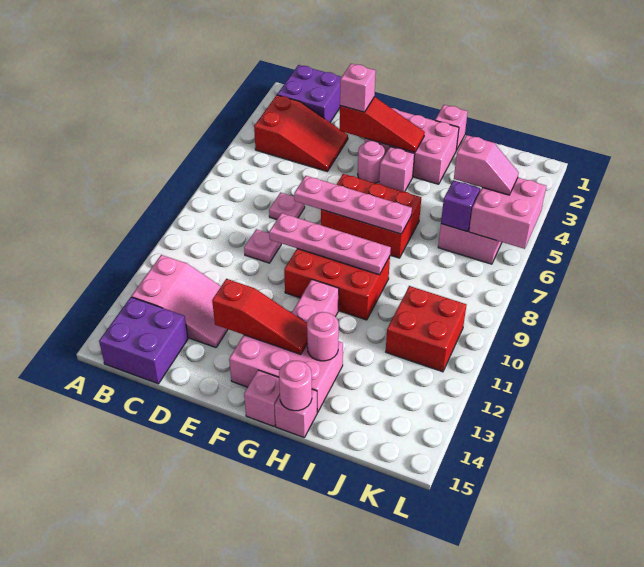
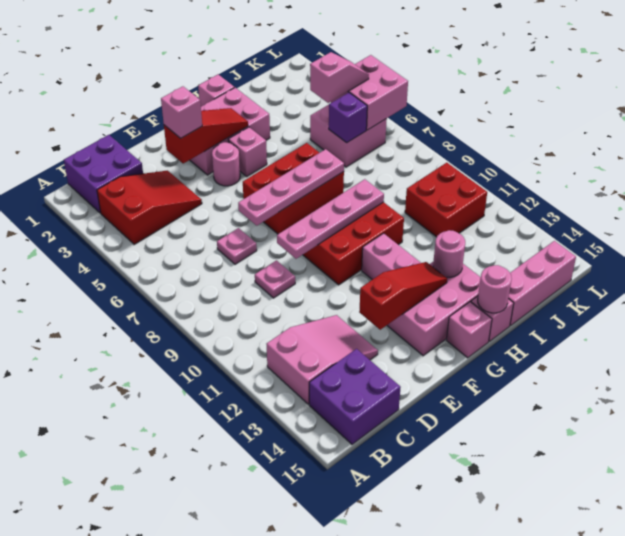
none -> pink brick I15:K15 level 1

